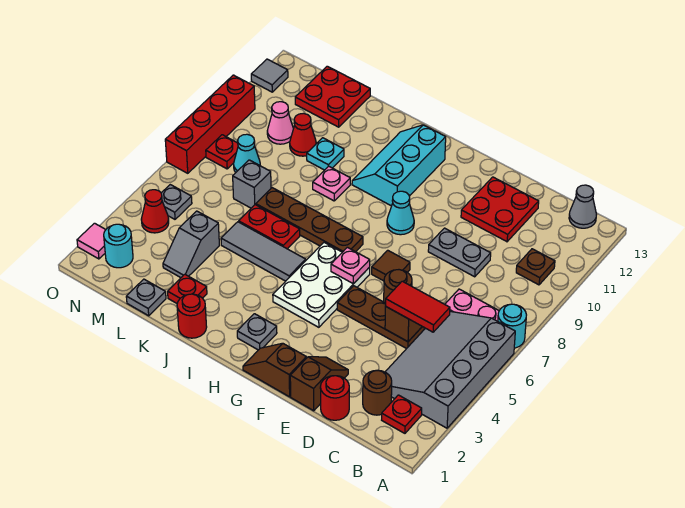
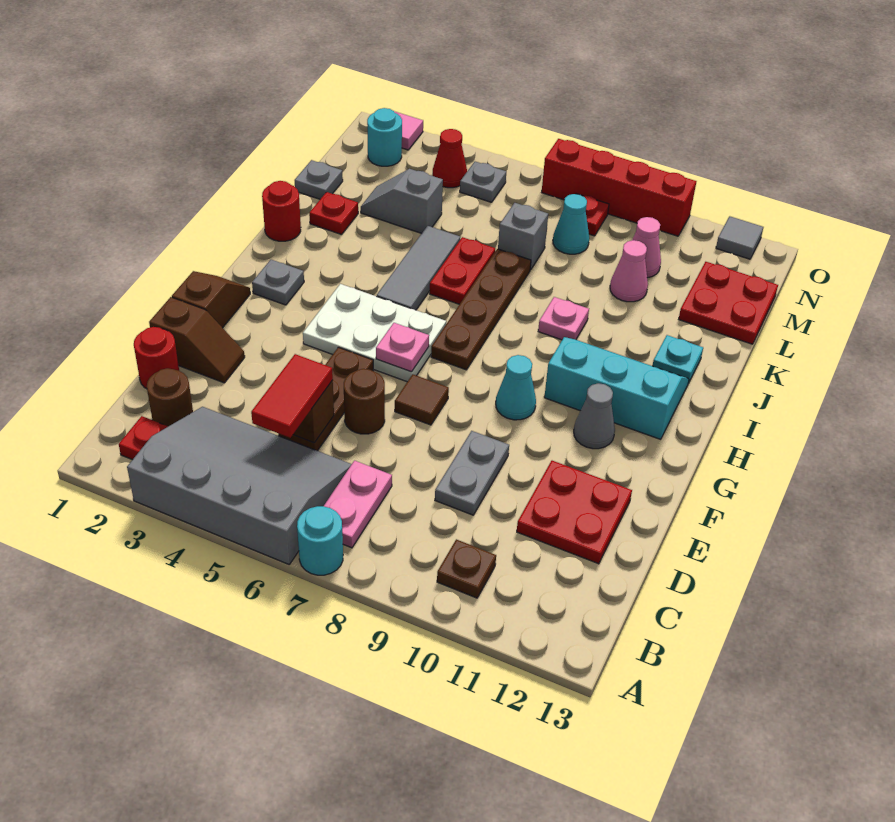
grey cone B13 level 1 -> grey cone G11 level 1
cyan plate K10 level 1 -> cyan plate J12 level 1
red cone L10 level 1 -> pink cone L10 level 1

